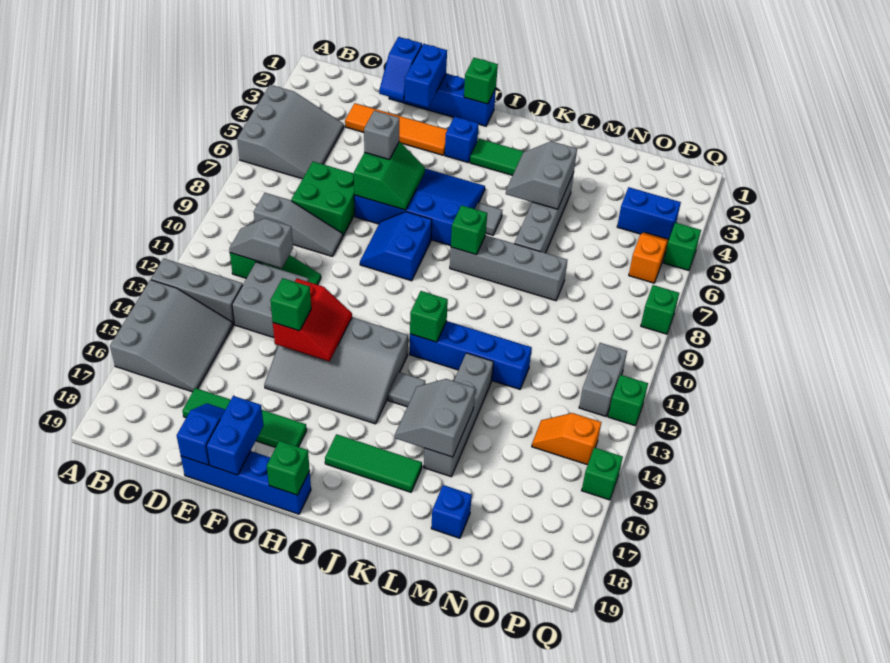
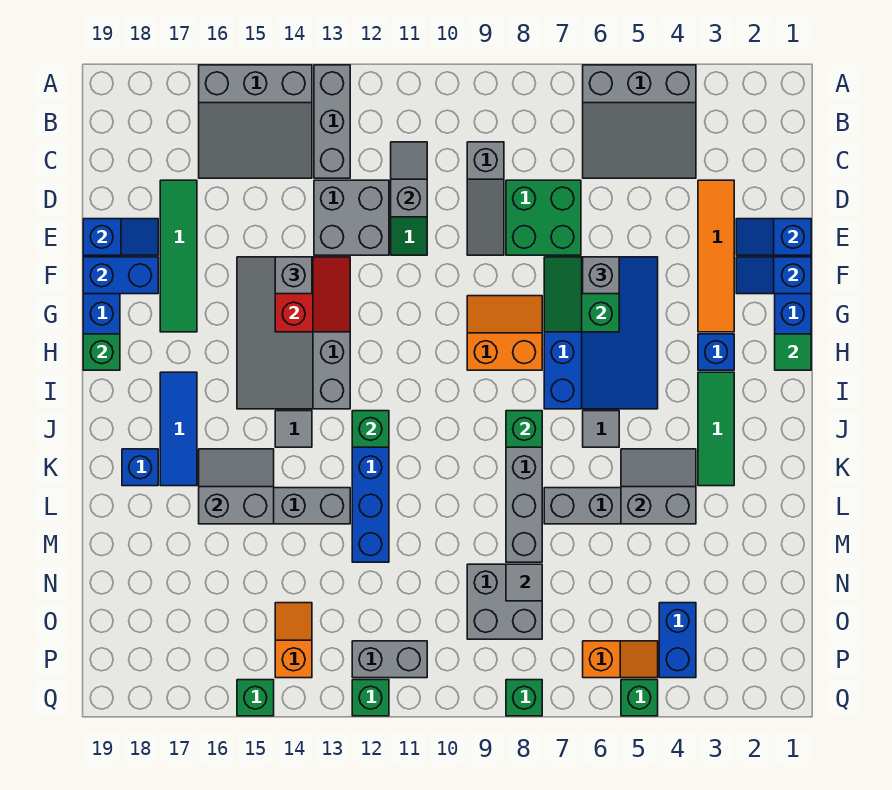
blue brick F1:F2 level 2 -> blue slope F1:F2 level 2 top 1
green slope F6:G7 level 2 top F -> green slope F6:G7 level 2 top 6
red slope F13:G14 level 2 top F -> red slope F13:G14 level 2 top 14
green brick F14 level 3 -> grey brick F14 level 3
blue slope G8:H9 level 1 top H -> orange slope G8:H9 level 1 top H
green brick H1 level 2 -> green tile H1 level 2
green tile I17:K17 level 1 -> blue tile I17:K17 level 1
blue brick M18 level 1 -> blue brick K18 level 1
none -> grey brick N8:O9 level 1
none -> grey tile N8 level 2

